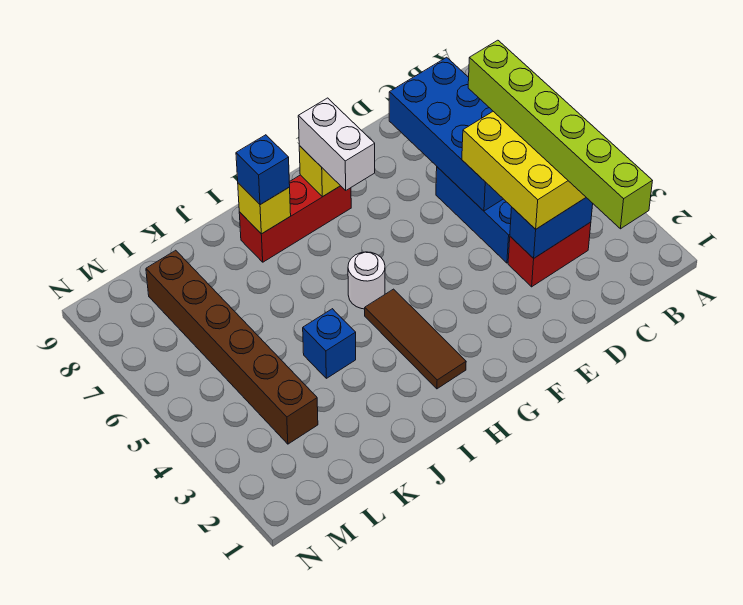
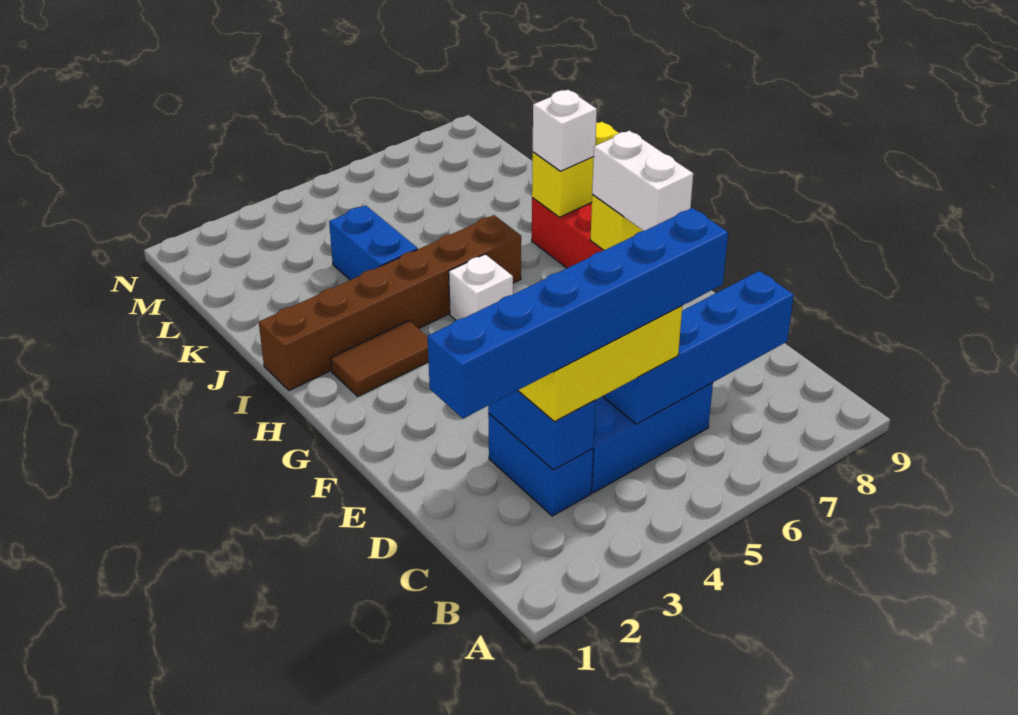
lime brick C1:C6 level 4 -> blue brick C1:C6 level 4
red brick C3:D3 level 1 -> blue brick C3:D3 level 1
blue brick C5:D8 level 2 -> blue brick C5:C8 level 2
white brick G7:G8 level 3 -> white brick F8:G8 level 3
brown tile H2:H4 level 1 -> brown tile H2:H3 level 1
white round brick H5 level 1 -> white brick H5 level 1
yellow brick I8 level 2 -> yellow brick I8:I9 level 2
blue brick I8 level 3 -> white brick I8 level 3
blue brick J4 level 1 -> blue brick J4:K4 level 1
brown brick L3:L8 level 1 -> brown brick I1:I6 level 1

